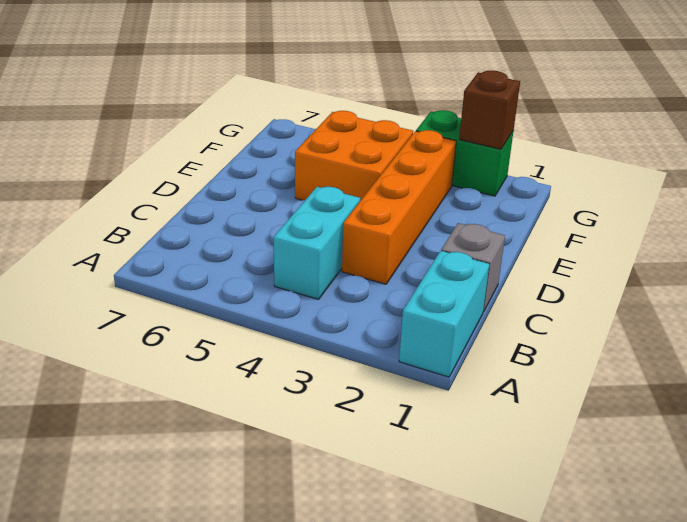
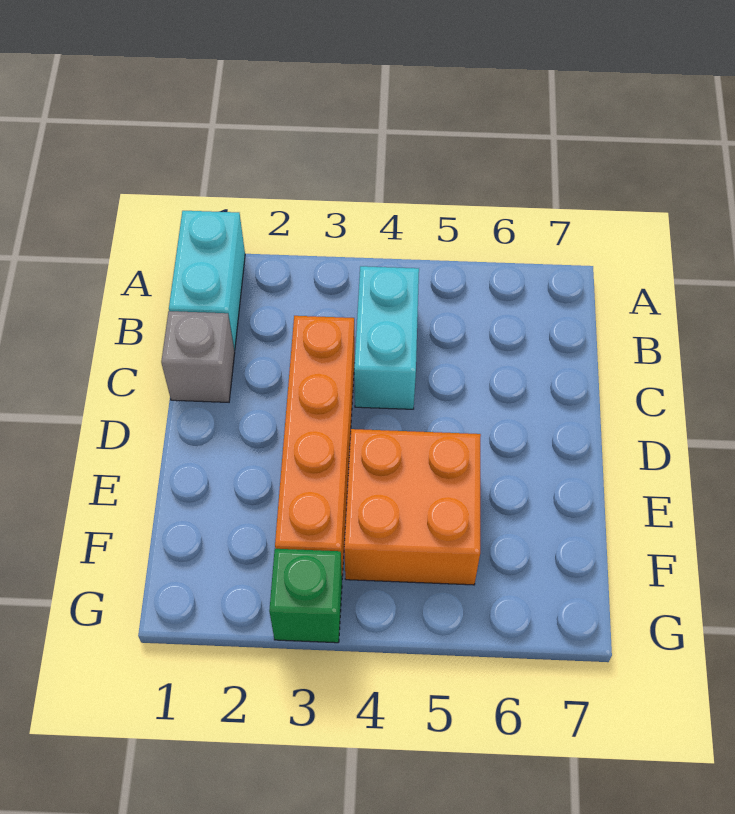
green brick G2:G3 level 1 -> green brick G3 level 1
brown brick G2 level 2 -> none

